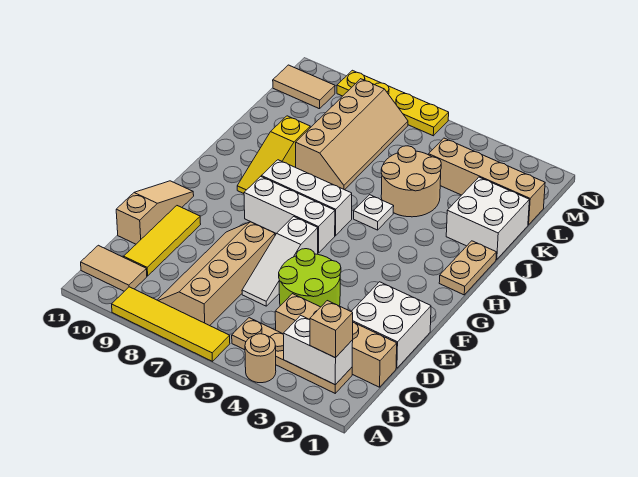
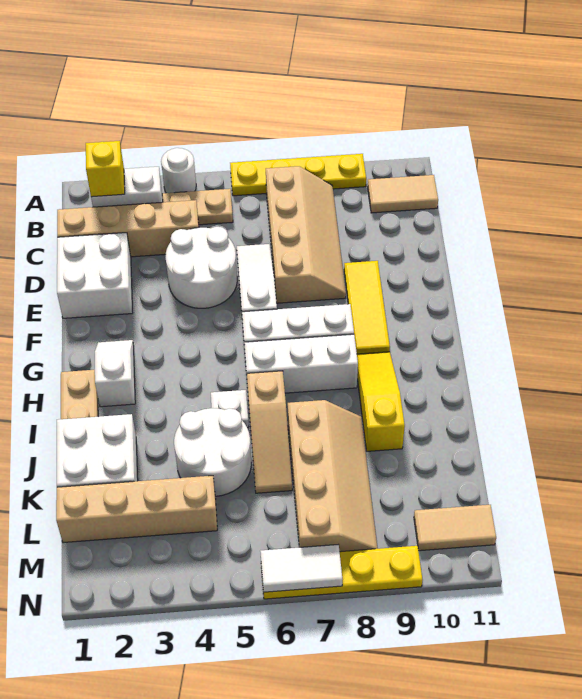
tan round brick A4 level 1 -> white round brick A4 level 1
yellow tile A6:A9 level 1 -> yellow plate A6:A9 level 1
tan brick B2 level 3 -> yellow brick B2 level 3
yellow tile C10:E10 level 1 -> yellow tile E9:G9 level 1
lime round brick D4:E5 level 1 -> white round brick D4:E5 level 1
tan slope D11:F11 level 1 top D -> tan slope I6:K6 level 1 top I
none -> white slope G2:H2 level 1 top H
tan round brick J4:K5 level 1 -> white round brick J4:K5 level 1
tan slope J7:M8 level 1 top 8 -> tan slope J7:M8 level 1 top 7
none -> white tile N6:N7 level 2

